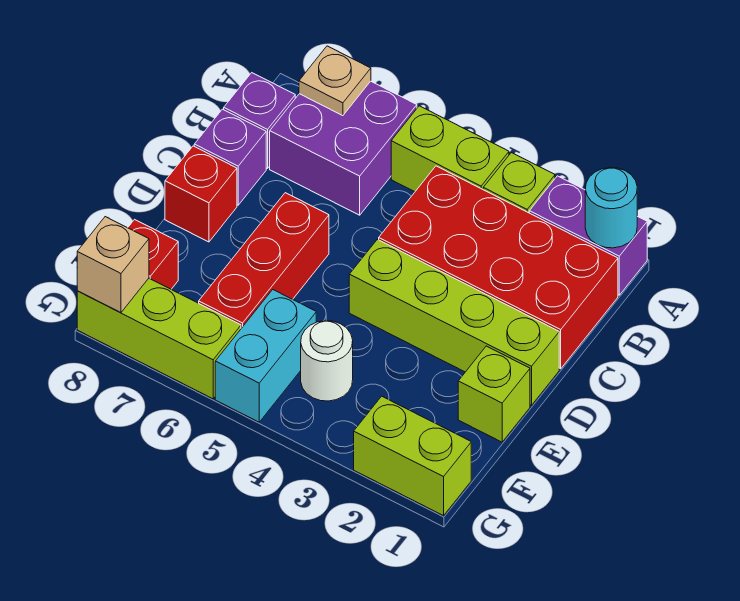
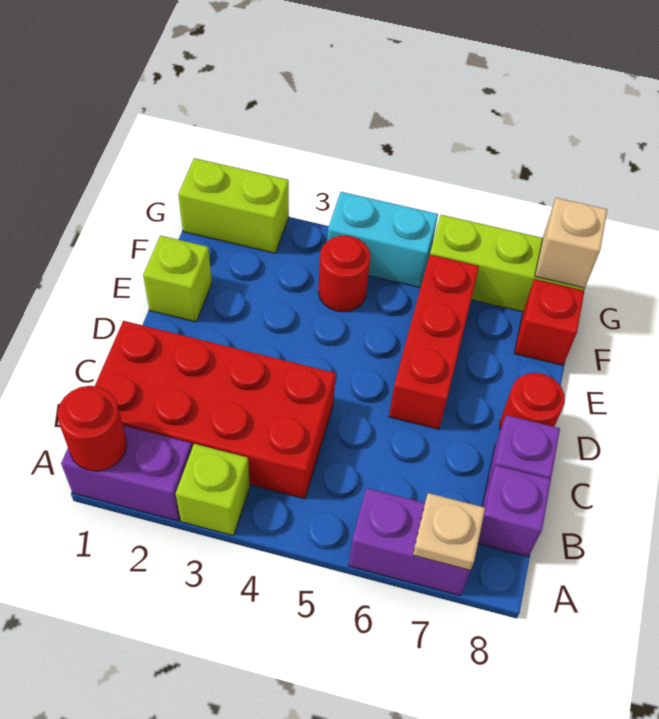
cyan round brick A1 level 2 -> red round brick A1 level 2
lime brick A4:A5 level 1 -> none
purple brick A6:B7 level 1 -> purple brick A6:A7 level 1
lime brick D1:D4 level 1 -> none
red brick D8 level 1 -> red round brick D8 level 1
white round brick F4 level 1 -> red round brick F4 level 1
cyan brick F5:G5 level 1 -> cyan brick G4:G5 level 1

